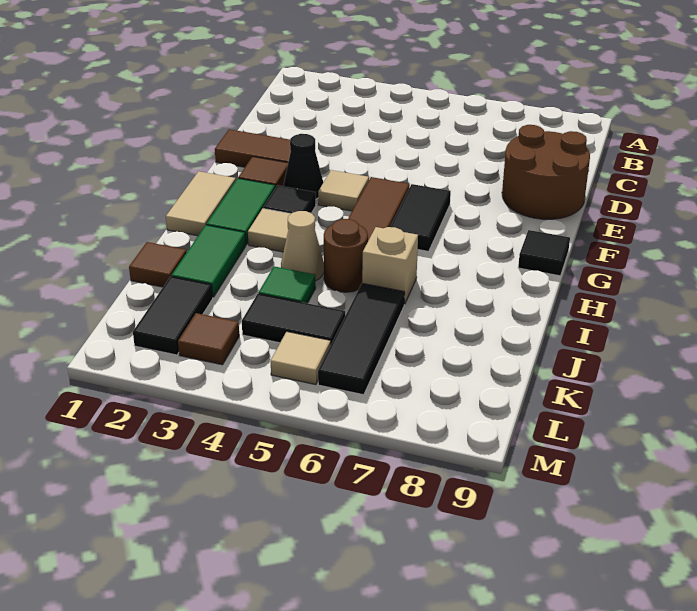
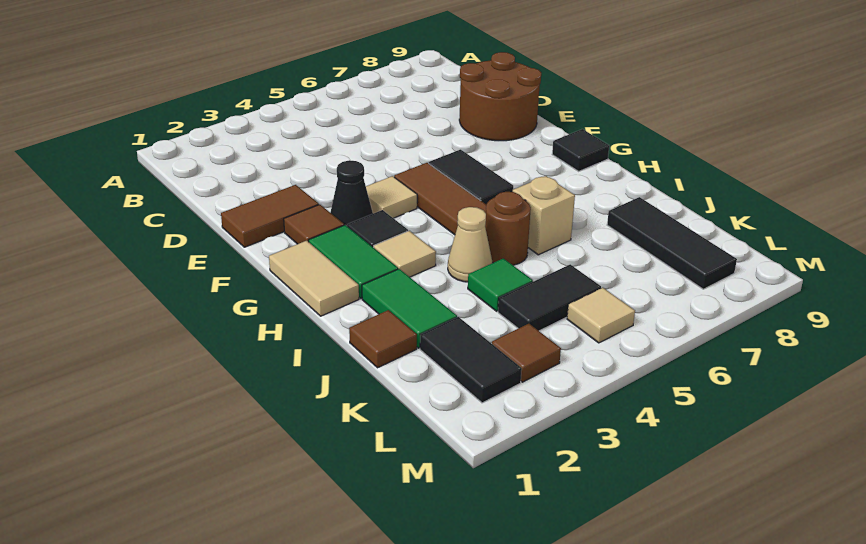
black tile J6:L6 level 1 -> black tile J8:L8 level 1

